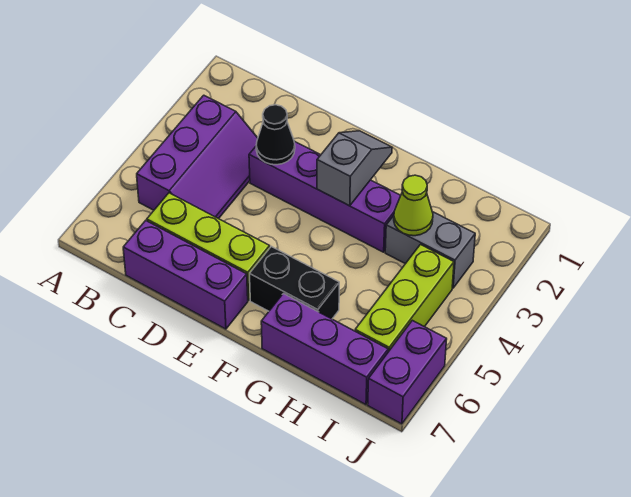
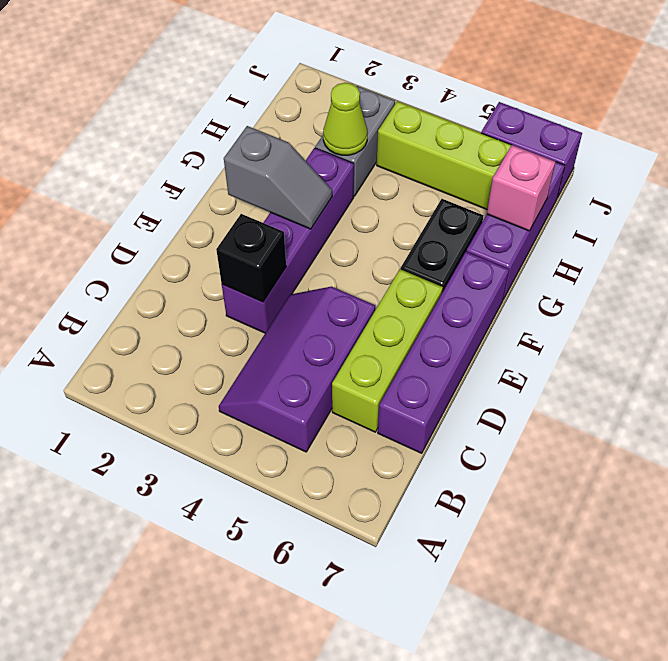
purple slope B3:C5 level 1 top B -> purple slope B4:D5 level 1 top 5
purple brick C7:E7 level 1 -> purple brick C7:F7 level 1
black cone D3 level 2 -> black brick D3 level 2
grey slope F2:F3 level 2 top 3 -> grey slope F2:F3 level 2 top 2
none -> pink brick H7 level 2

